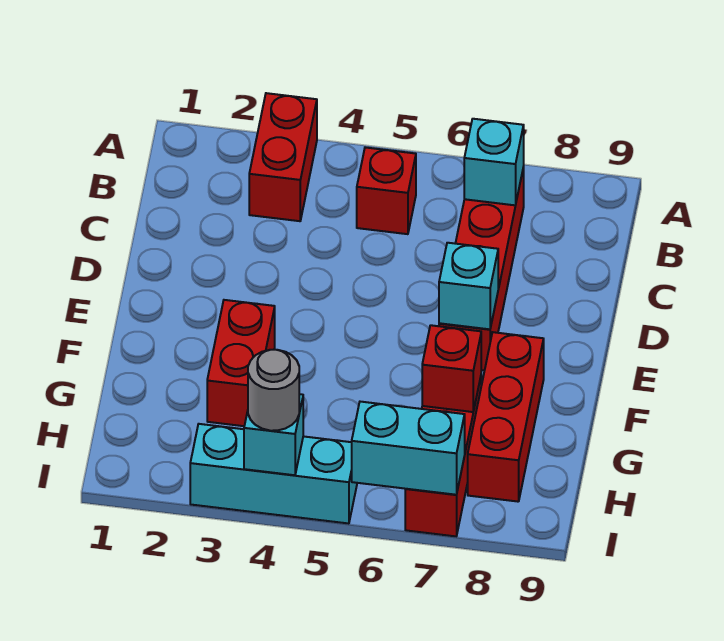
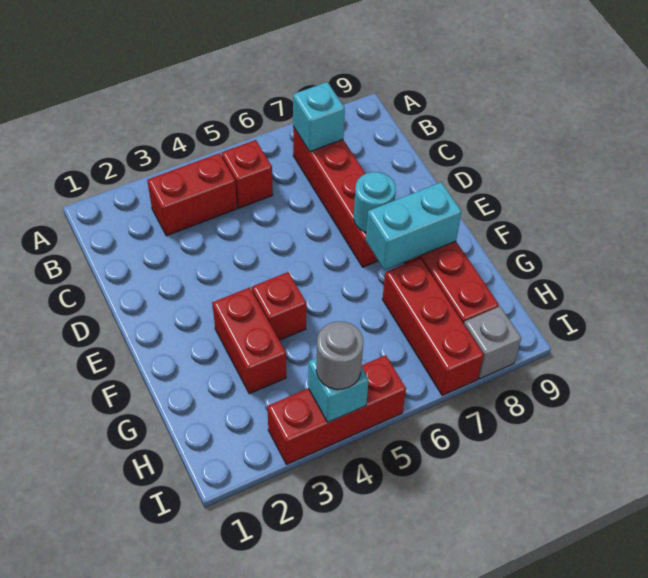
red brick A3:B3 level 1 -> red brick B3:B4 level 1
cyan brick E7 level 2 -> cyan round brick E7 level 2
red brick G7 level 2 -> red brick F4 level 1
cyan brick I3:I5 level 1 -> red brick I3:I5 level 1
cyan brick I6:I7 level 2 -> cyan brick F7:F8 level 2
none -> grey brick I8 level 1

